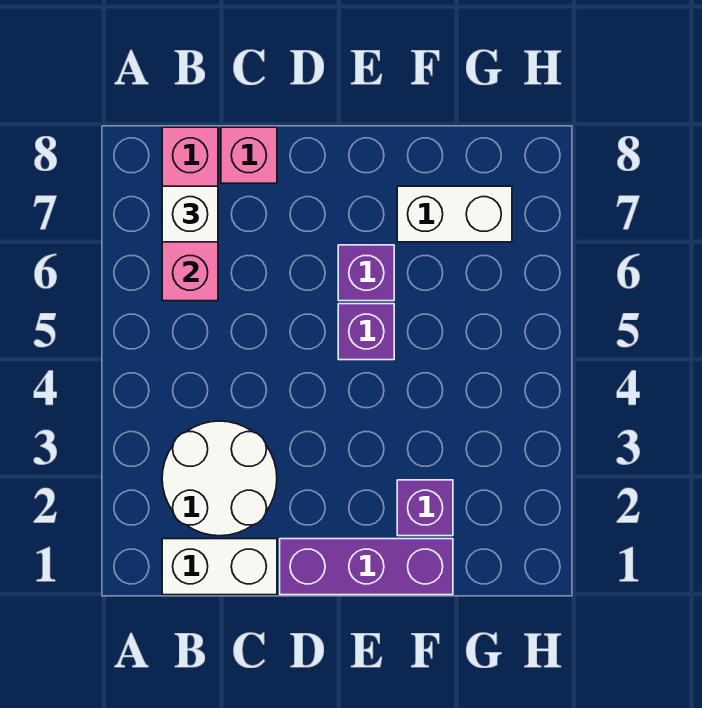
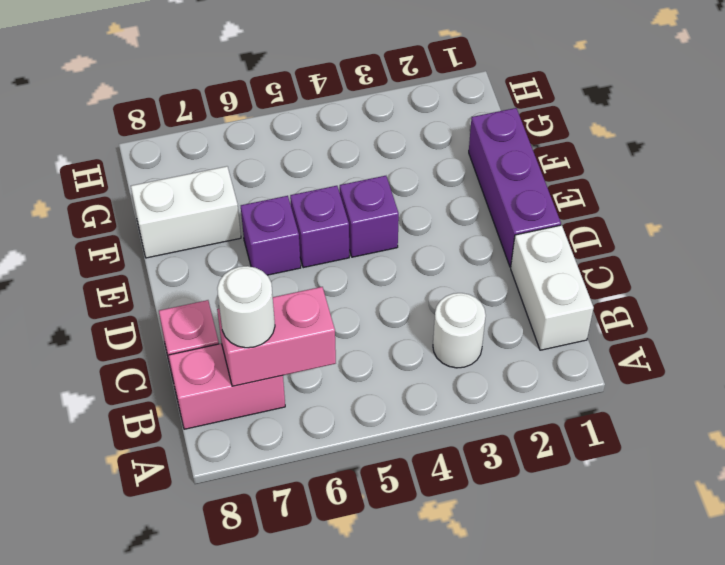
white round brick B2:C3 level 1 -> white round brick B3 level 1
white brick B7 level 3 -> white round brick B7 level 3
purple brick F2 level 1 -> purple brick E4 level 1
white brick F7:G7 level 1 -> white brick F7:F8 level 1

